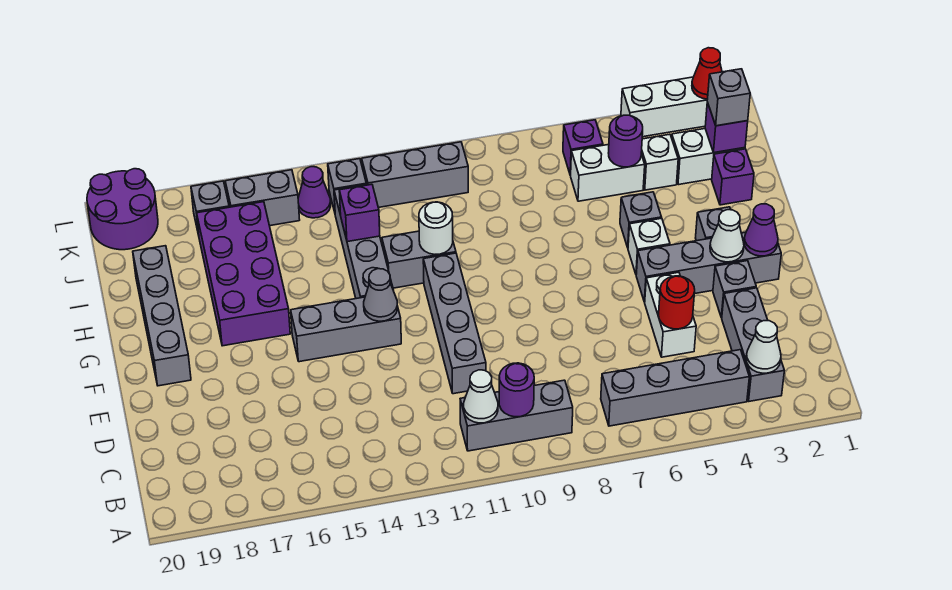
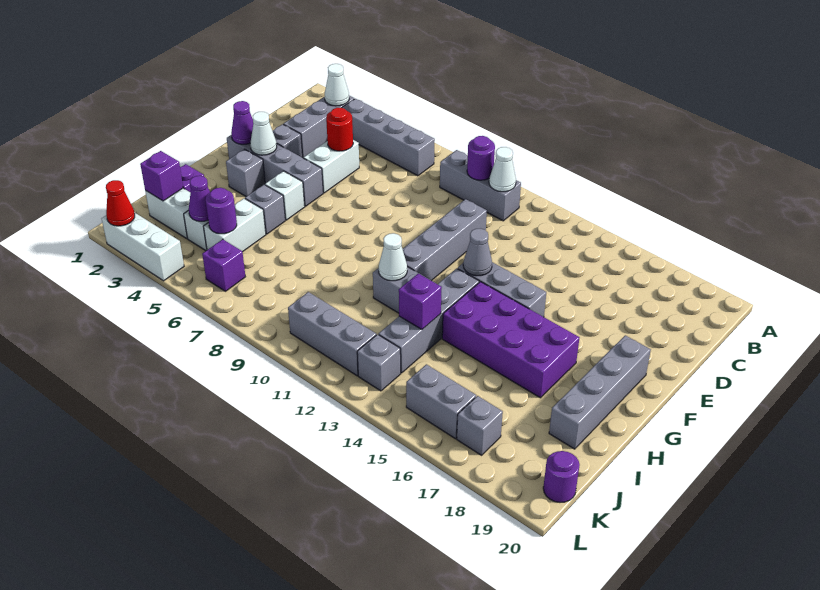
purple brick G16:J17 level 1 -> purple brick G14:H17 level 1
white round brick H11 level 2 -> white cone H11 level 2
grey brick J2 level 3 -> none
white brick J5:J6 level 1 -> white brick I5:J5 level 1
purple cone K14 level 1 -> purple cone J4 level 2
purple round brick K19:L20 level 1 -> purple round brick K20 level 1

